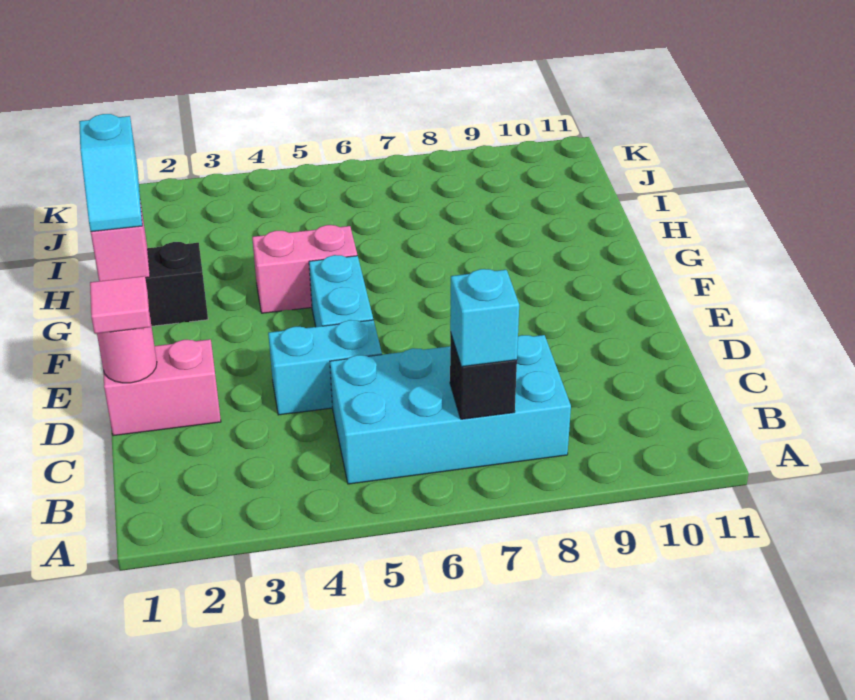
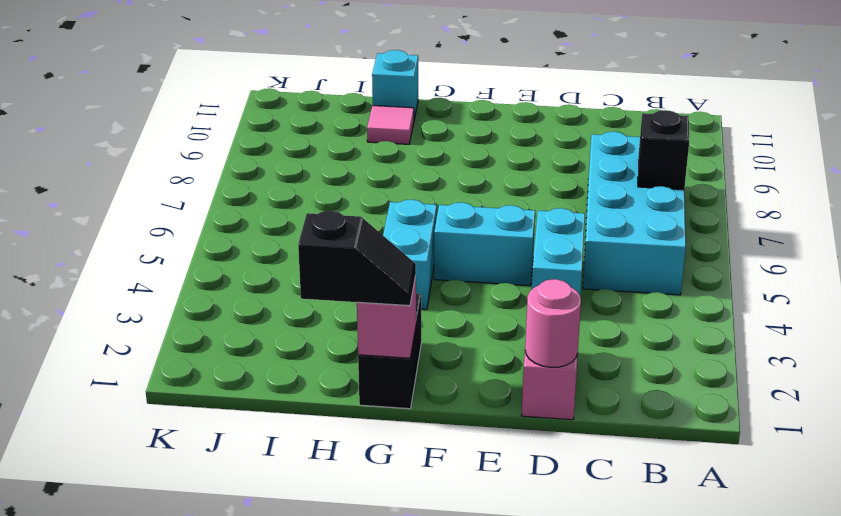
cyan brick B7 level 3 -> cyan brick H11 level 1
pink tile D1 level 3 -> pink tile H10 level 1
cyan slope G1:H1 level 3 top H -> black slope G1:H1 level 3 top H
pink brick G4:G5 level 1 -> cyan brick G4:G5 level 1

